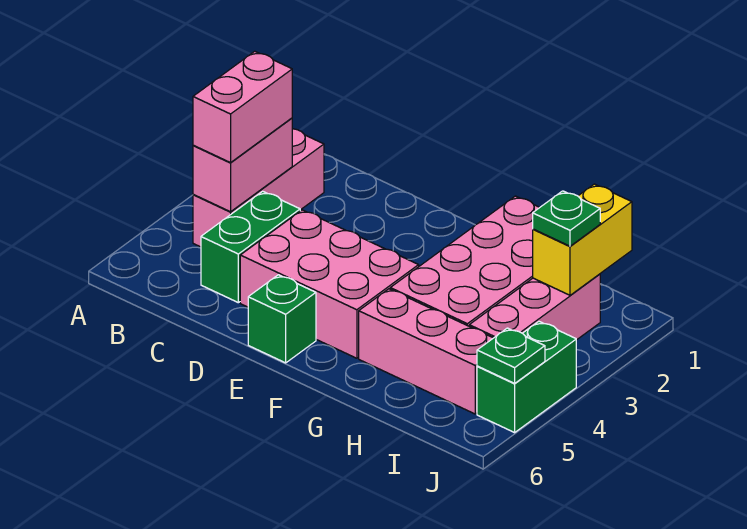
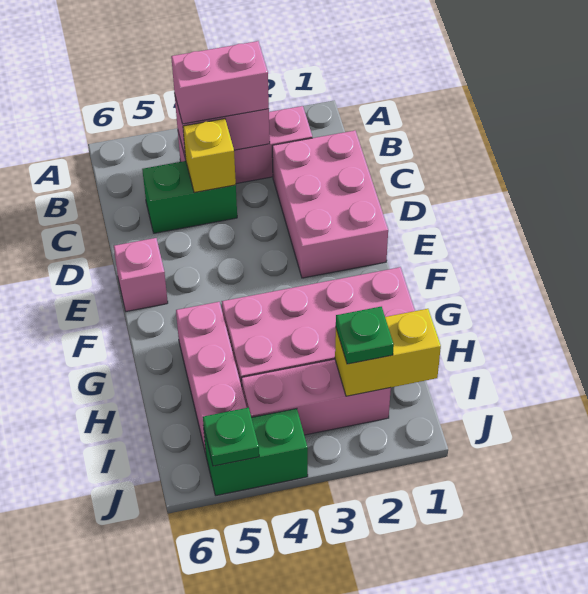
none -> yellow brick C4 level 2
pink brick D4:F5 level 1 -> pink brick C1:E2 level 1
green brick E6 level 1 -> pink brick E6 level 1

